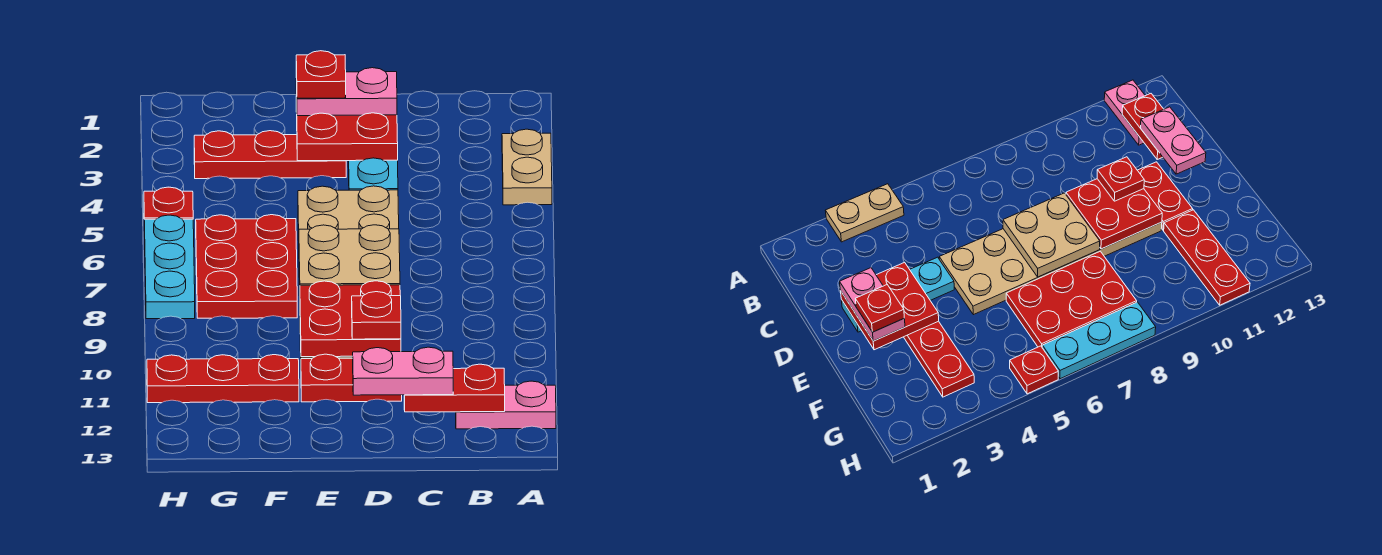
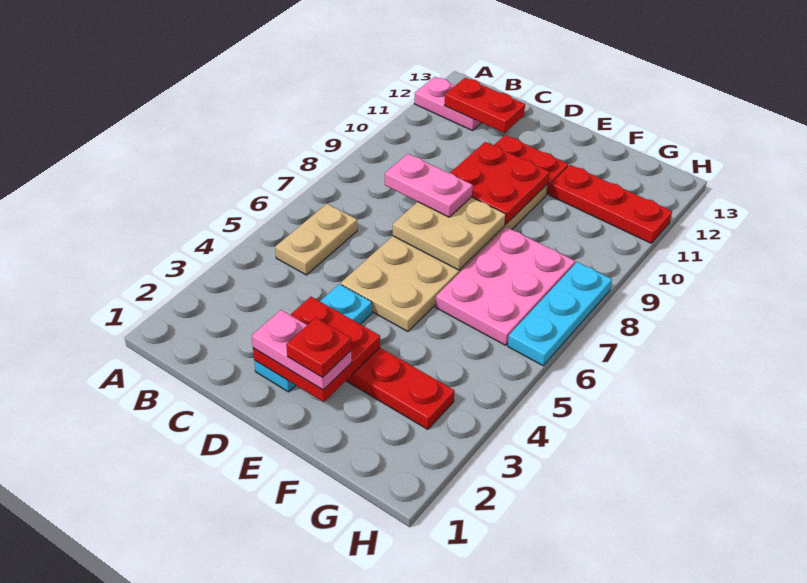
tan plate A3:A4 level 1 -> tan plate B5:B6 level 1
pink plate C12:D12 level 3 -> pink plate C8:D8 level 3
red plate D10 level 3 -> none
red plate F6:G8 level 1 -> pink plate F6:G8 level 1
red plate H5 level 1 -> none

